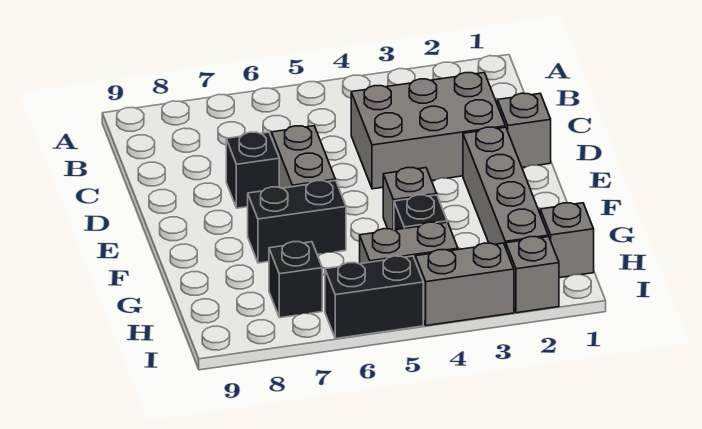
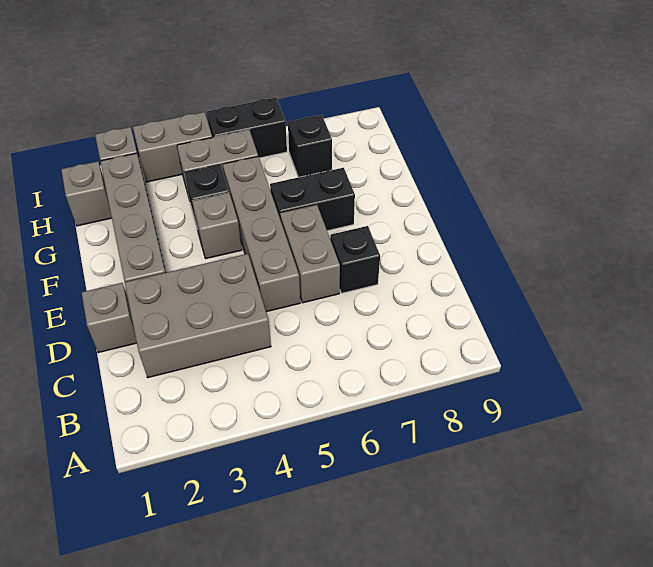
none -> grey brick D5:G5 level 1

